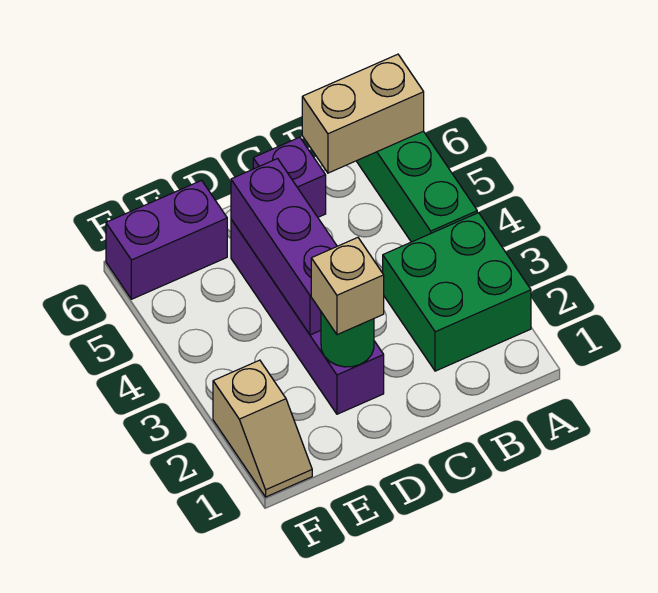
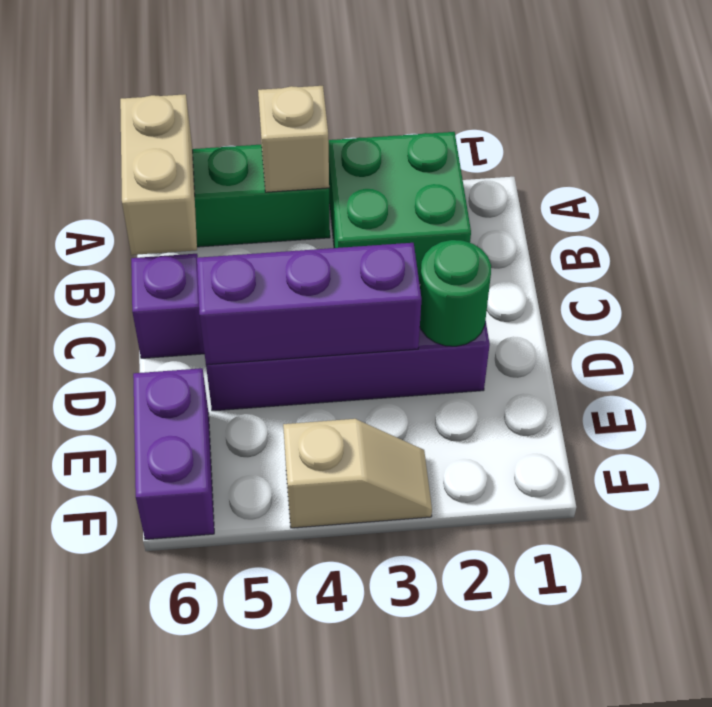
tan brick D2 level 3 -> tan brick A4 level 2
tan slope F1:F2 level 1 top 2 -> tan slope F3:F4 level 1 top 4

